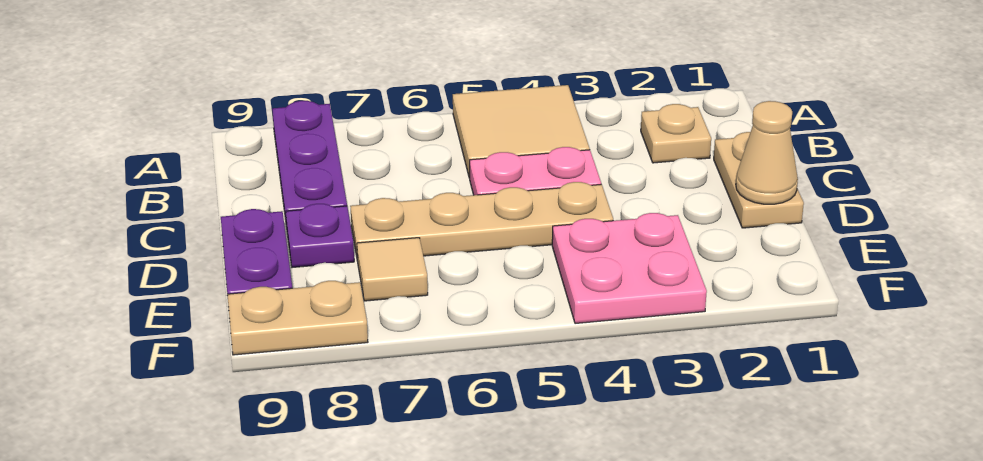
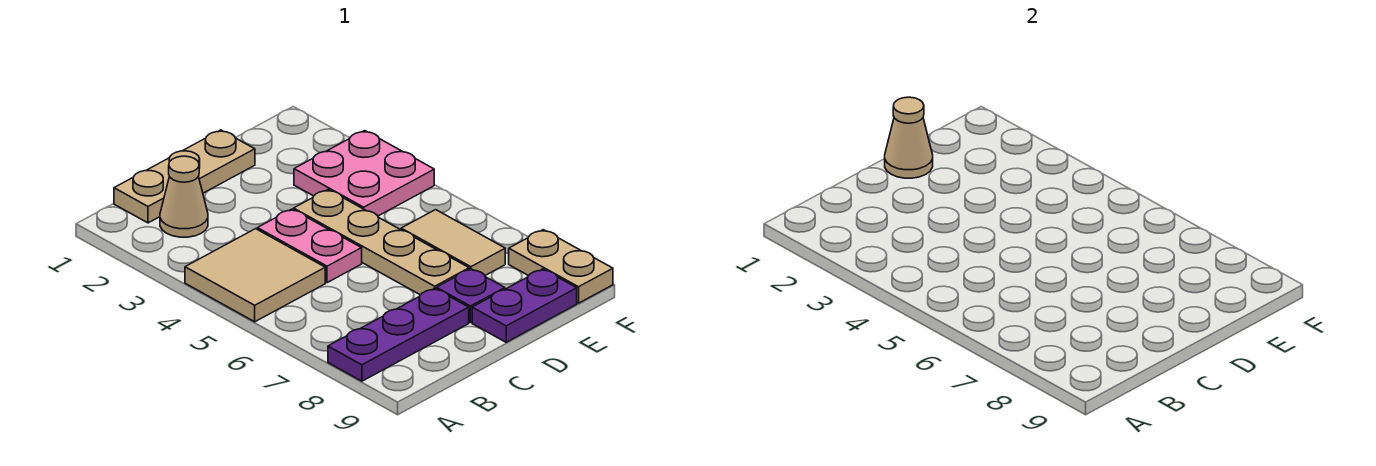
tan plate B2 level 1 -> tan cone B2 level 1
tan plate C1:D1 level 1 -> tan plate B1:D1 level 1
tan tile E7 level 1 -> tan tile E6:E7 level 1

